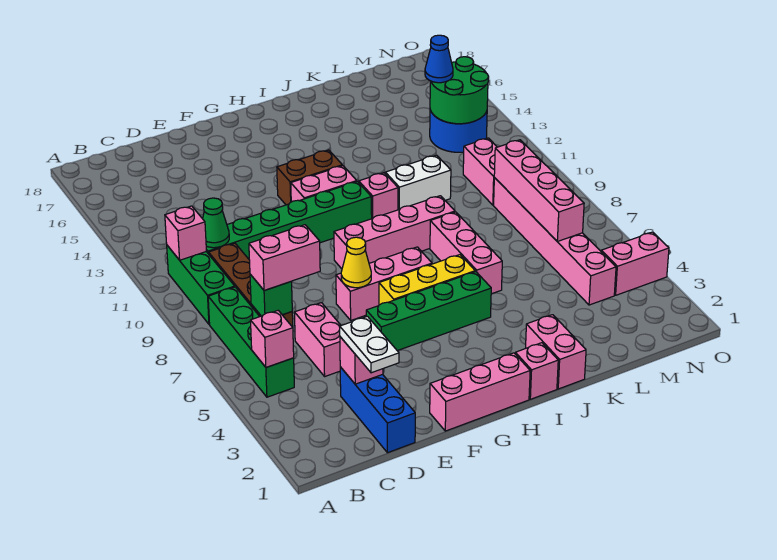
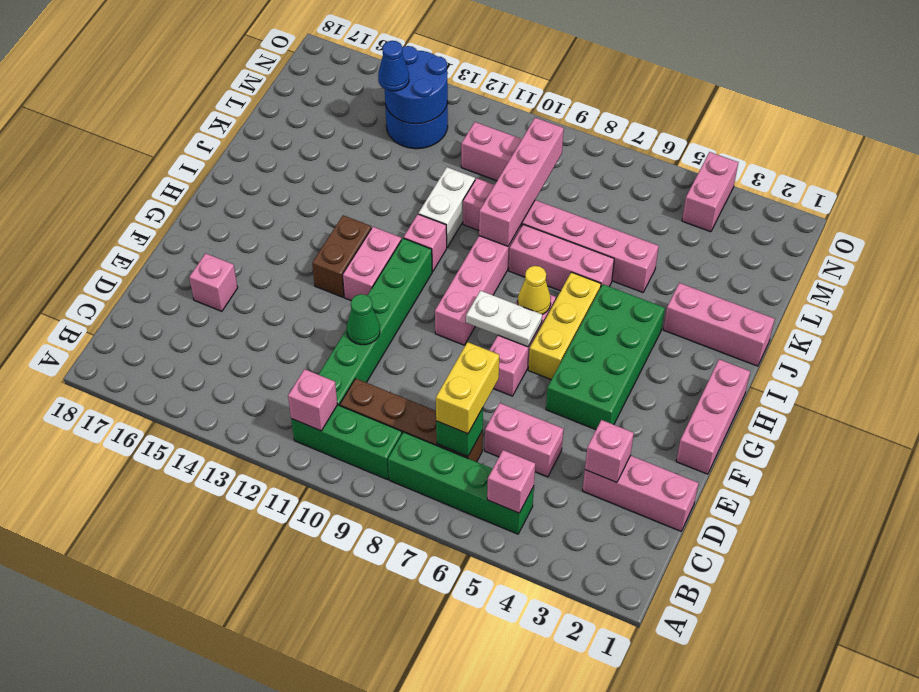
pink brick C7:D7 level 3 -> yellow brick C7:D7 level 3
green cone C11 level 2 -> green cone E11 level 2
blue brick D1:D3 level 1 -> pink brick D1:D3 level 1
white plate D2:D3 level 3 -> white plate G7:G8 level 2
green brick F5:I5 level 1 -> green brick F4:I5 level 1
yellow cone F7 level 2 -> yellow cone H7 level 2
pink brick I1 level 1 -> pink brick E16 level 1
pink brick J1:J2 level 1 -> pink brick J1:J3 level 1
pink brick M4:M9 level 1 -> pink brick K5:K10 level 1
pink brick M6:M9 level 2 -> pink brick J9:M9 level 2
green round brick M13:N14 level 2 -> blue round brick M13:N14 level 2

